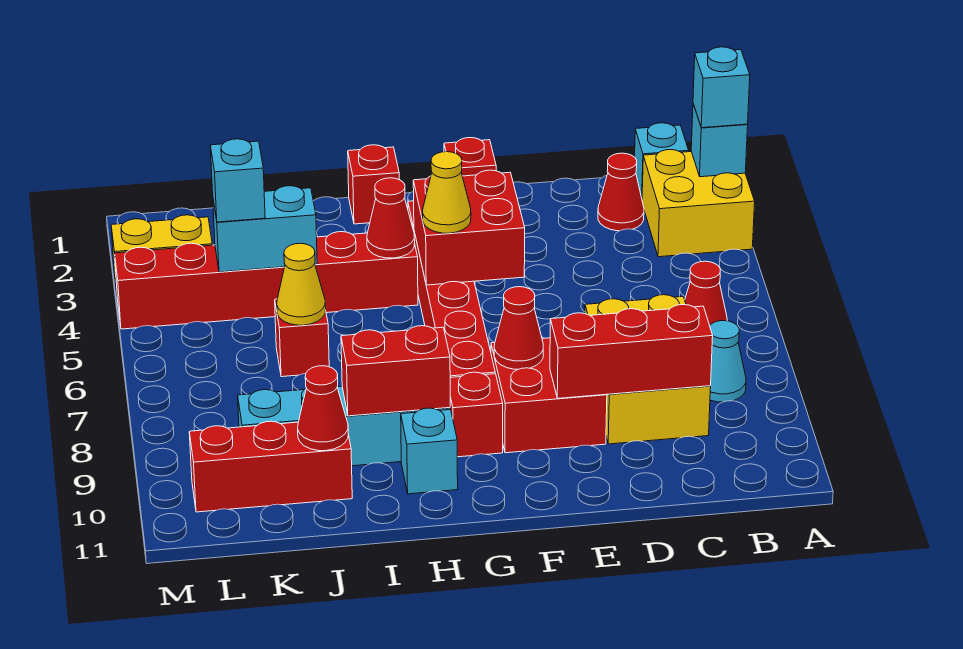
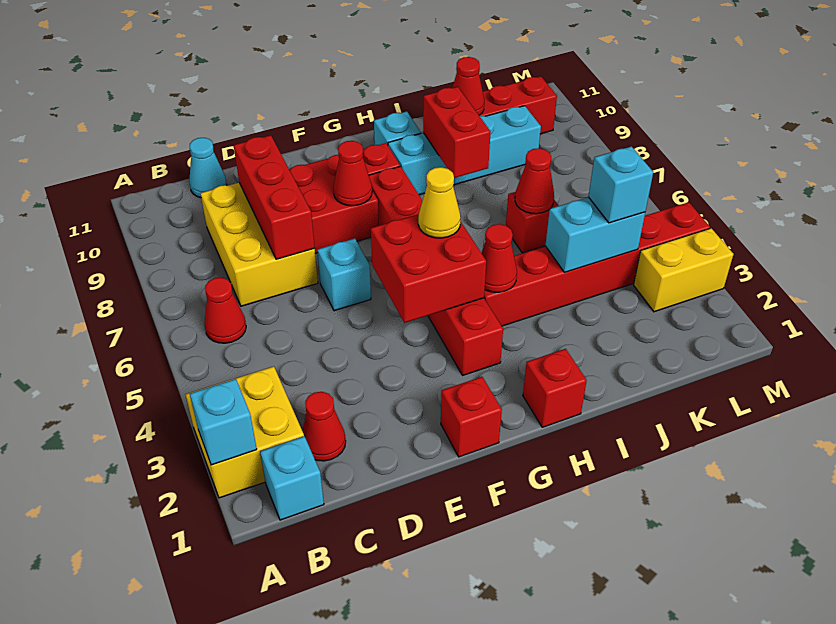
cyan brick A2 level 3 -> cyan brick E6 level 1
cyan cone B8 level 1 -> cyan cone C11 level 1
red brick C9:E9 level 2 -> red brick D7:D9 level 2
red brick H9:I9 level 2 -> red brick I8:I9 level 2
yellow cone J6 level 2 -> red cone J6 level 2

